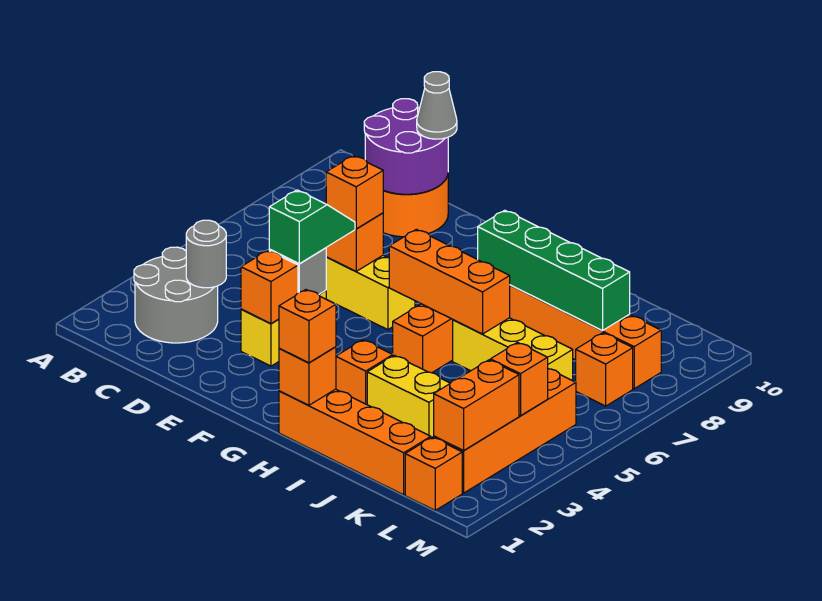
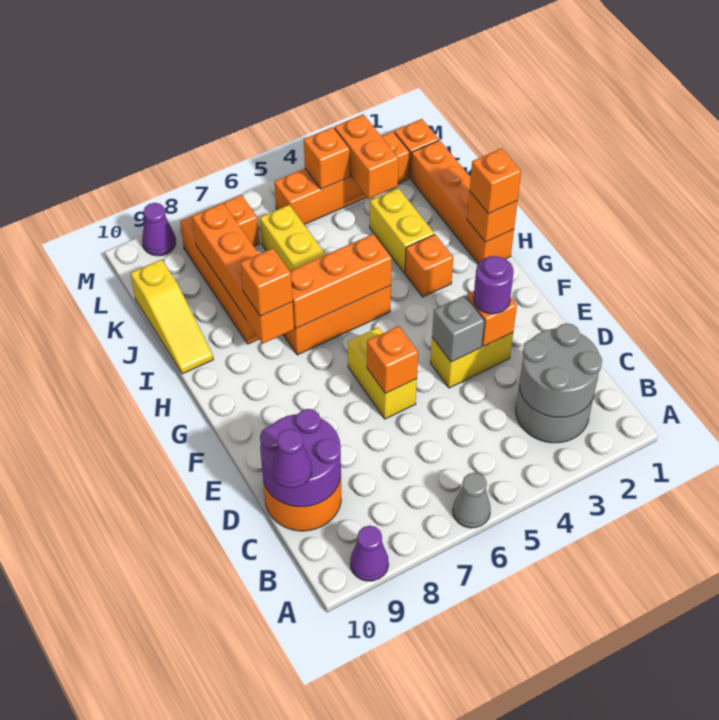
none -> purple cone A9 level 1
grey round brick C3 level 2 -> grey round brick B2:C3 level 2
none -> purple cone C10 level 3
grey cone D10 level 3 -> grey cone A6 level 1
none -> purple round brick E3 level 3
green slope E4:E5 level 3 top 4 -> none
orange brick E6 level 3 -> orange brick H8 level 3
orange brick G6:I6 level 2 -> orange brick H5:H7 level 2
green brick H8:K8 level 2 -> orange brick H8:K8 level 2
none -> yellow slope I10:K10 level 1 top K
orange brick L2:L3 level 2 -> orange brick K3:L3 level 2
none -> purple cone M9 level 1

